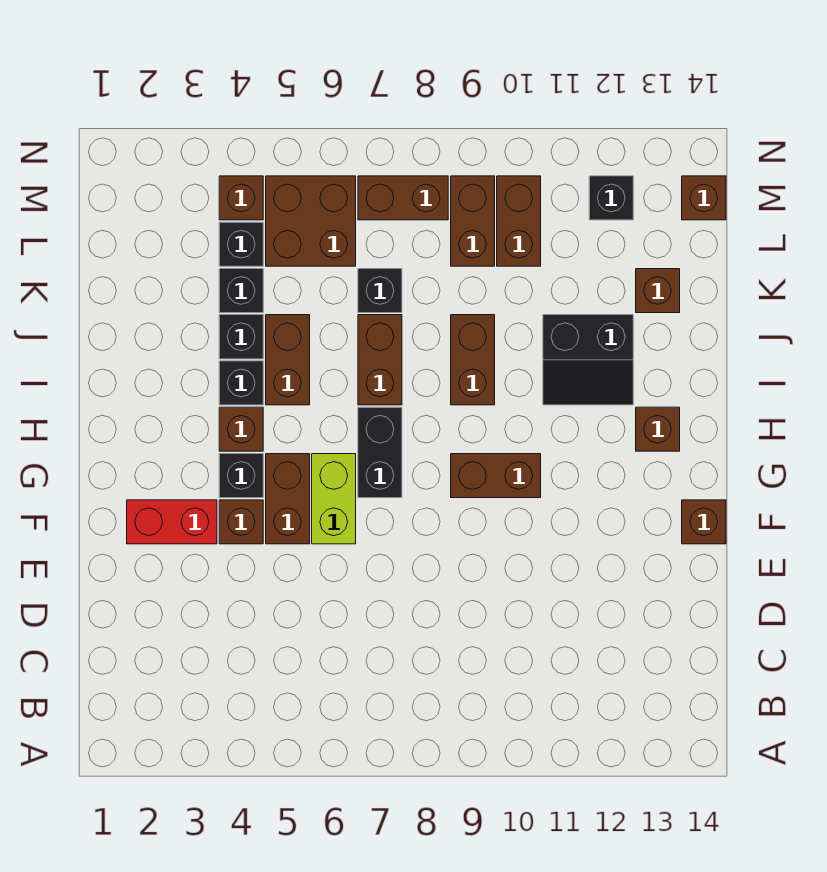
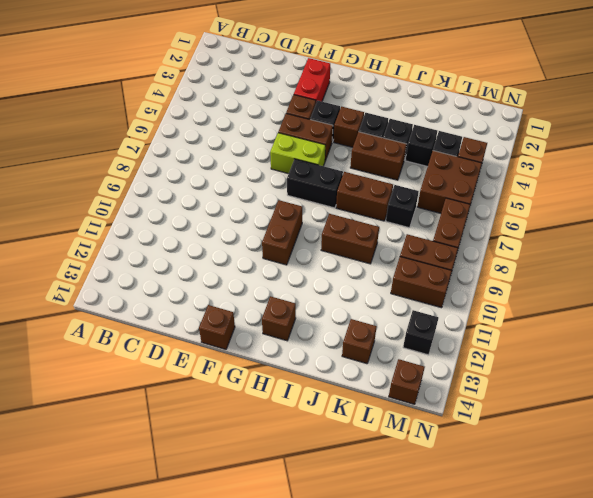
black slope I11:J12 level 1 top J -> none

